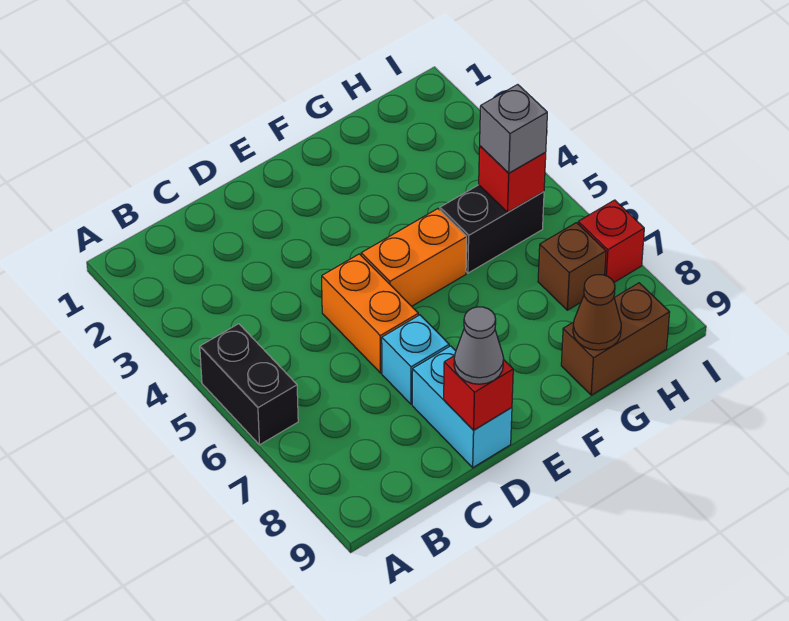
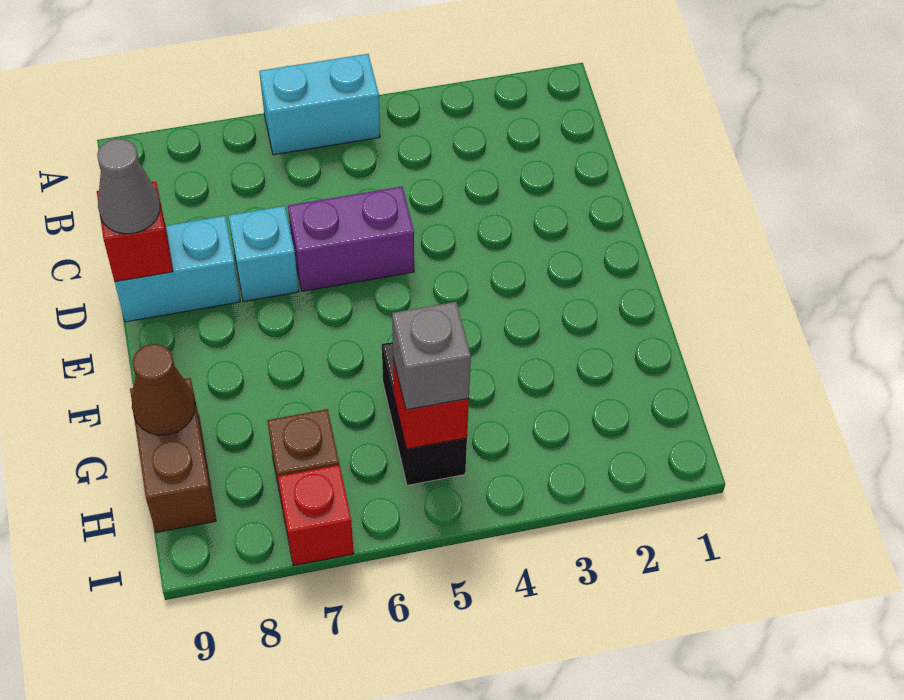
black brick A5:A6 level 1 -> cyan brick A5:A6 level 1
orange brick D5:D6 level 1 -> purple brick D5:D6 level 1
orange brick E5:F5 level 1 -> none

